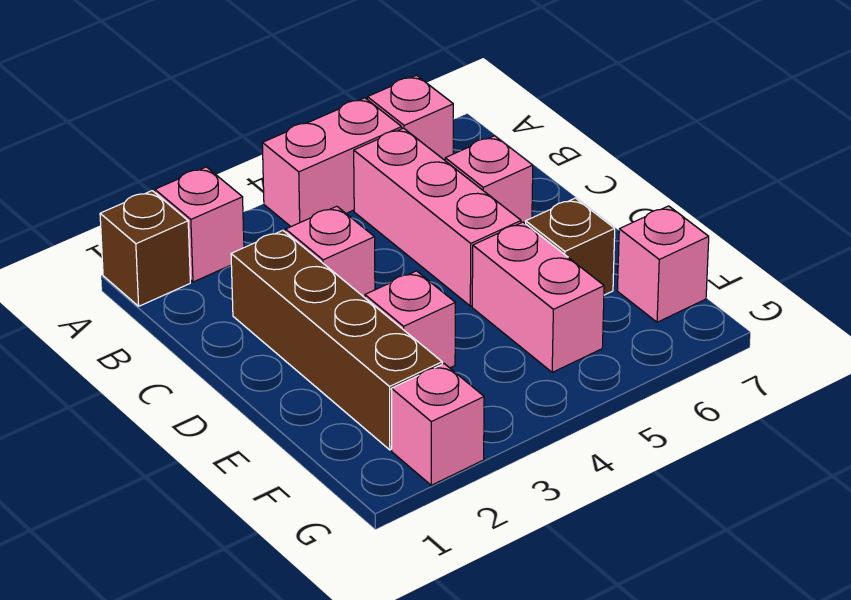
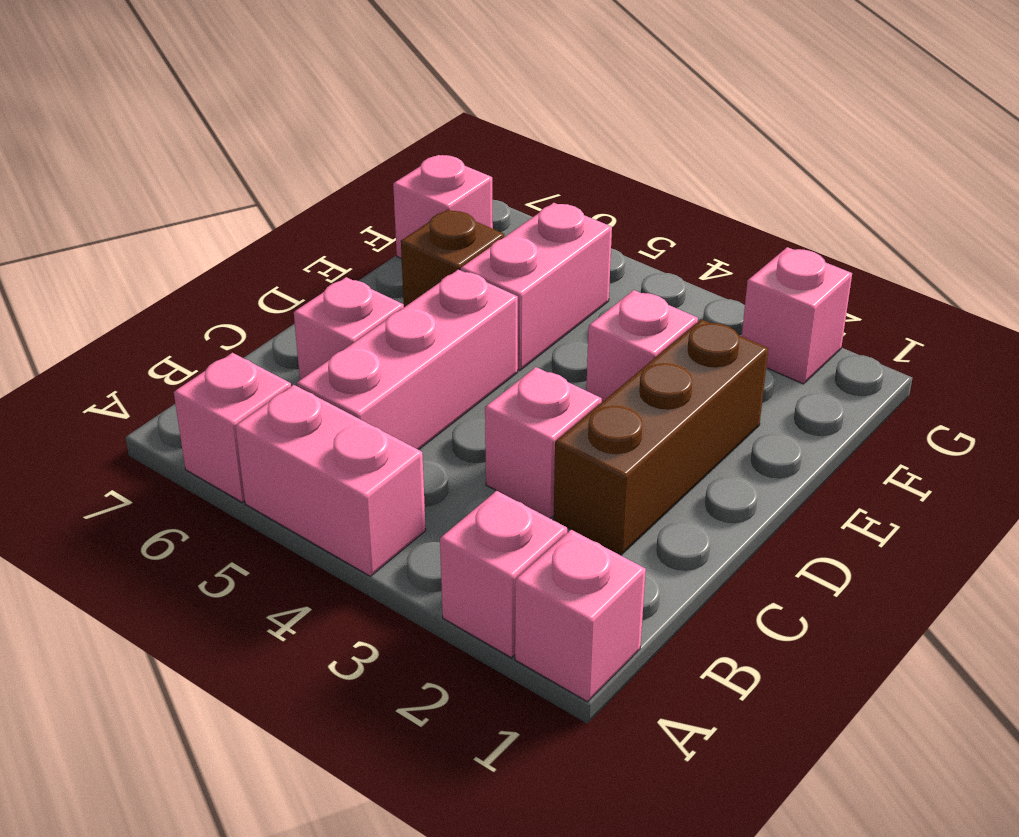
brown brick A1 level 1 -> pink brick A1 level 1
brown brick C2:F2 level 1 -> brown brick C2:E2 level 1

